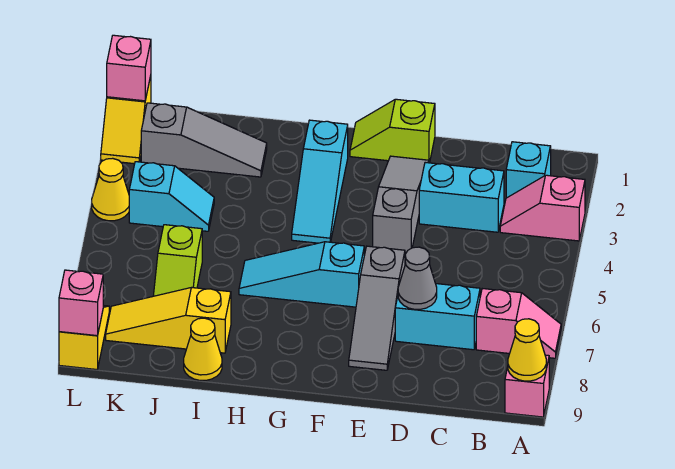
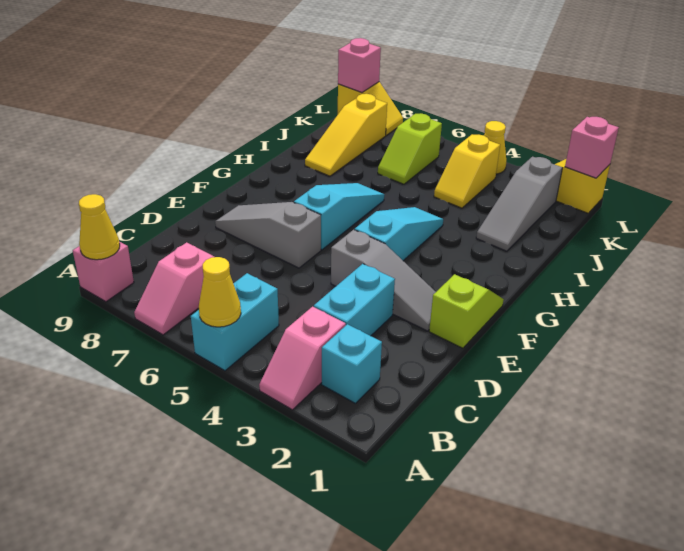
pink slope A3:B3 level 1 top A -> pink slope A3:B3 level 1 top B
cyan brick C7:D7 level 1 -> cyan brick A5:B5 level 1
grey cone D7 level 2 -> none
cyan slope G2:G4 level 1 top 2 -> cyan slope F4:H4 level 1 top F
yellow slope I8:K8 level 1 top I -> yellow slope I8:K8 level 1 top K
yellow cone I9 level 1 -> yellow cone A5 level 2
cyan slope J4:K4 level 1 top K -> yellow slope J4:K4 level 1 top K
lime slope J6:J7 level 1 top 6 -> lime slope J6:K6 level 1 top K

